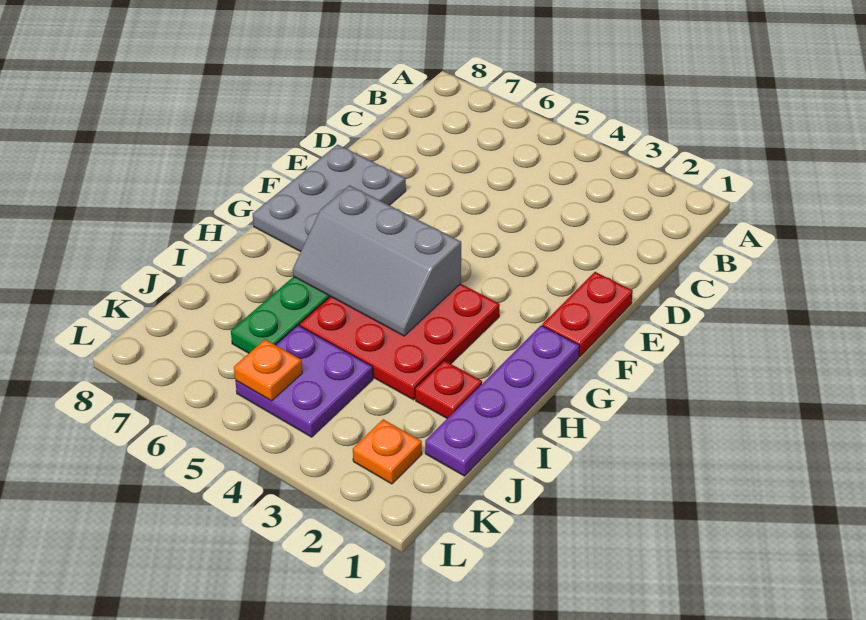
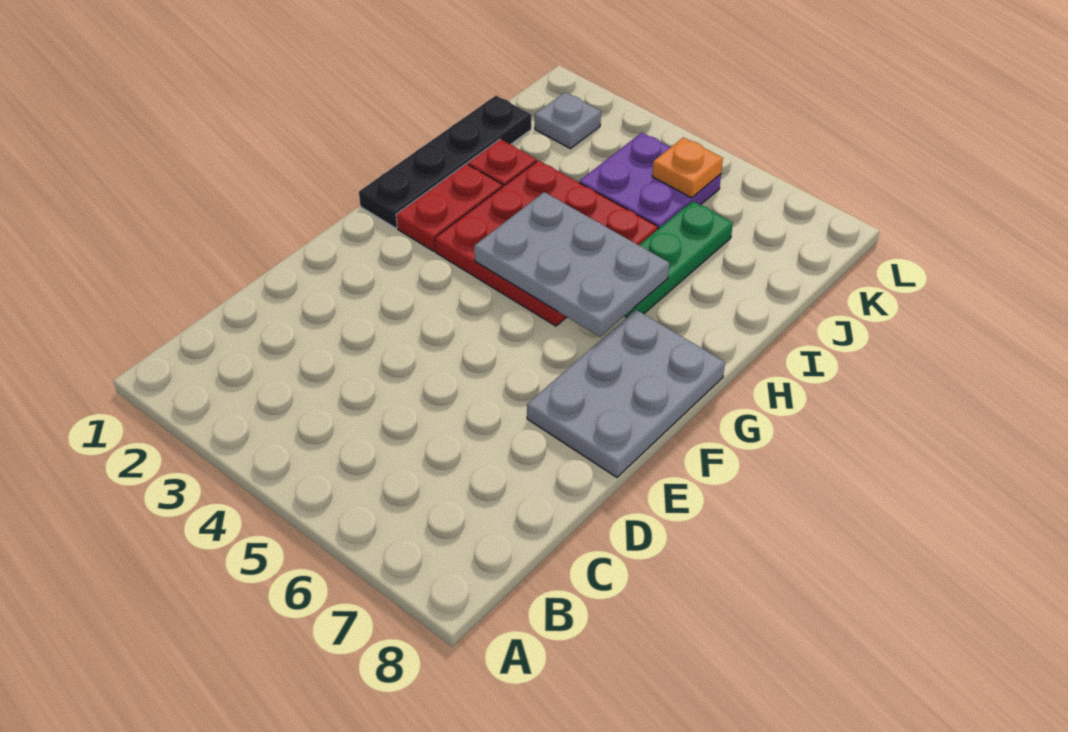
red plate E1:F1 level 1 -> red plate G2:H2 level 1
purple plate G1:J1 level 1 -> black plate G1:J1 level 1
grey slope G4:H6 level 2 top G -> grey plate G4:H6 level 2
orange plate K2 level 1 -> grey plate K2 level 1

